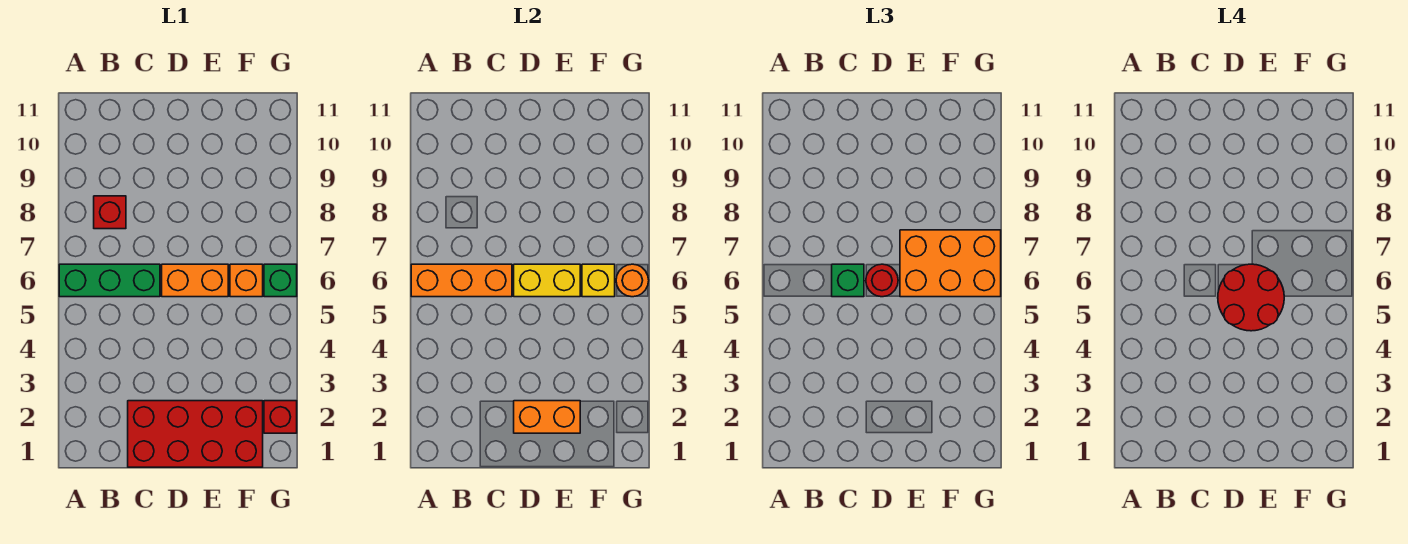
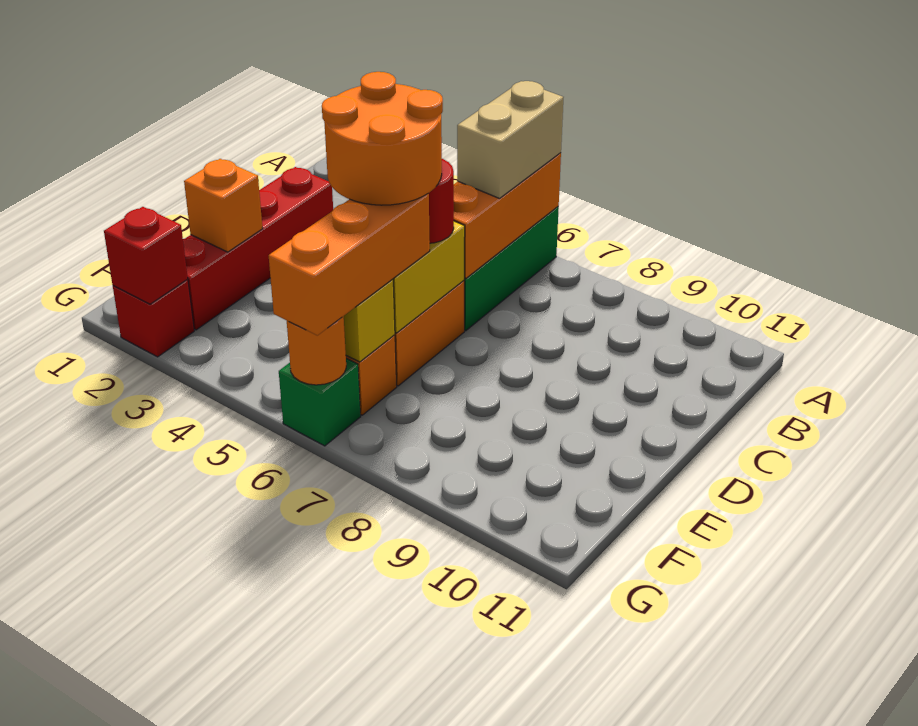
none -> tan brick A6:B6 level 3
red brick B8 level 1 -> red brick G2 level 2
red brick C1:F2 level 1 -> red brick C2:F2 level 1
green brick C6 level 3 -> none
orange brick D2:E2 level 2 -> orange brick E2 level 2
red round brick D5:E6 level 4 -> orange round brick D5:E6 level 4
orange brick E6:G7 level 3 -> orange brick E6:G6 level 3

